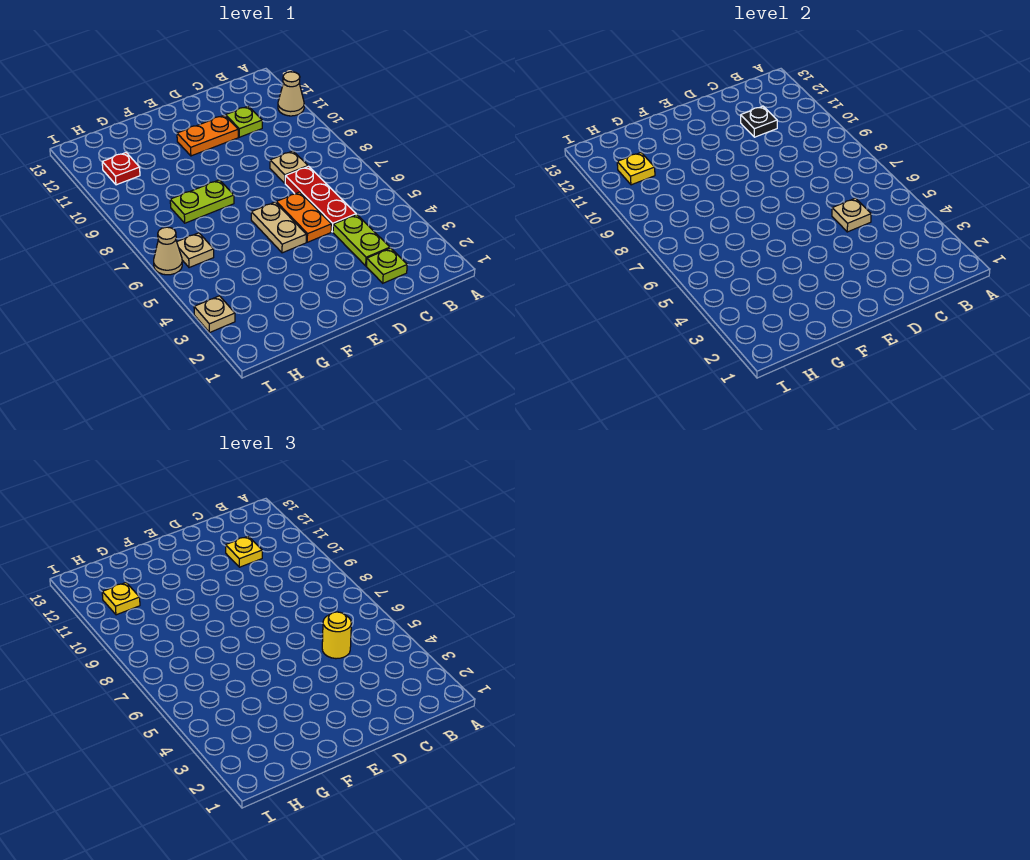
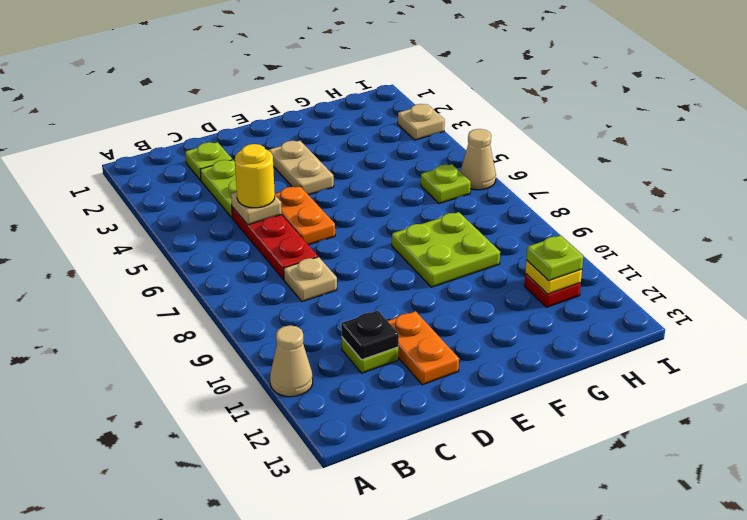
yellow plate C11 level 3 -> none
orange plate D11:E11 level 1 -> orange plate D11:D12 level 1
tan plate E5:E6 level 1 -> tan plate E3:E4 level 1
lime plate F8:G8 level 1 -> lime plate F8:G9 level 1
tan plate H6 level 1 -> lime plate H6 level 1
yellow plate H11 level 3 -> lime plate H11 level 3

